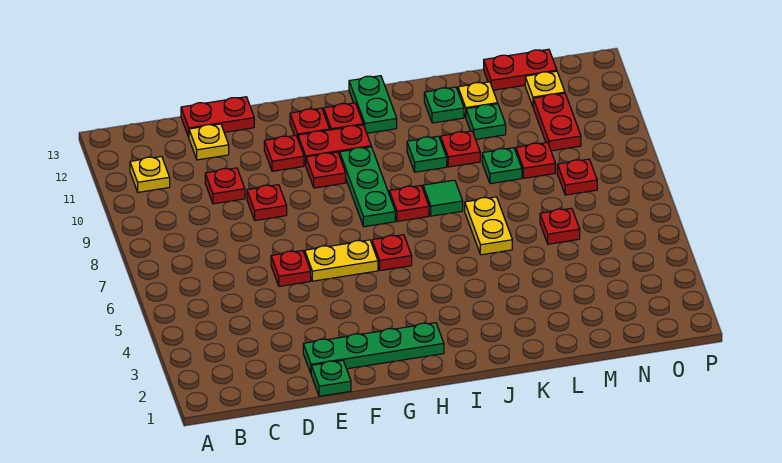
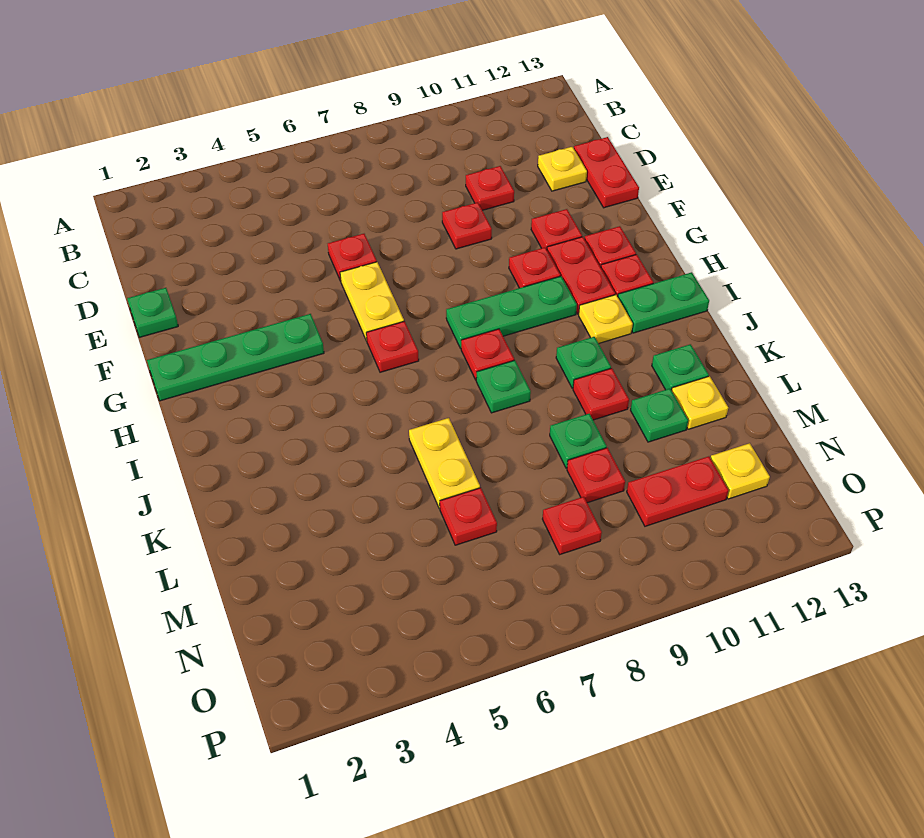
yellow plate B11 level 1 -> yellow plate I11 level 1
green plate E2:H2 level 1 -> green plate G1:G4 level 1
green tile J8 level 1 -> green plate J8 level 1
yellow plate K6:K7 level 1 -> yellow plate K6:L6 level 1
red plate M13:N13 level 1 -> none

